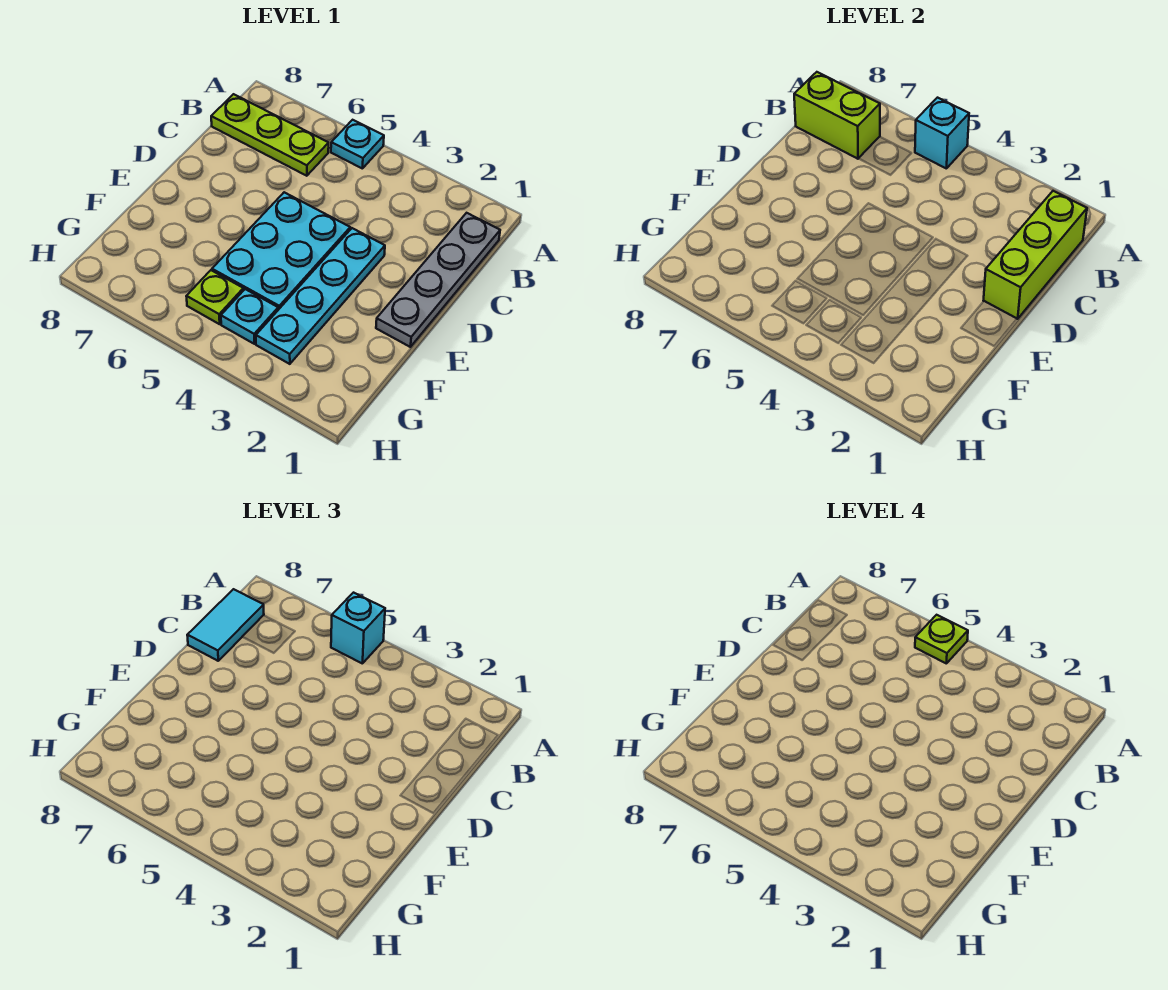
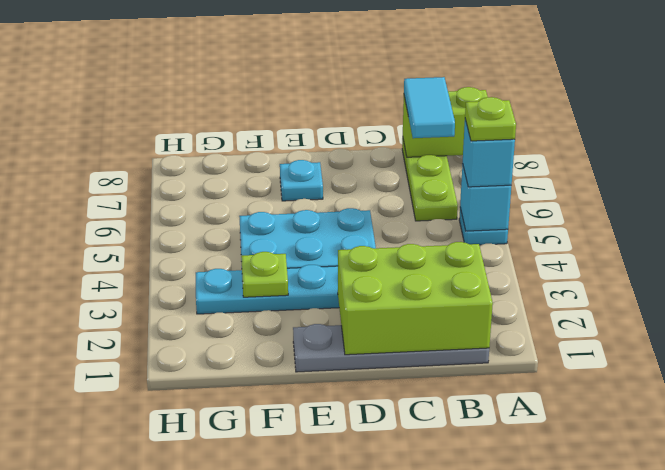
lime brick B1:D1 level 2 -> lime brick B1:D2 level 2
lime brick B7:B8 level 2 -> lime brick A8:B8 level 2
cyan tile B8:C8 level 3 -> cyan tile B7:B8 level 3
cyan plate G4 level 1 -> cyan plate E7 level 1
lime plate G5 level 1 -> lime plate F3 level 2

